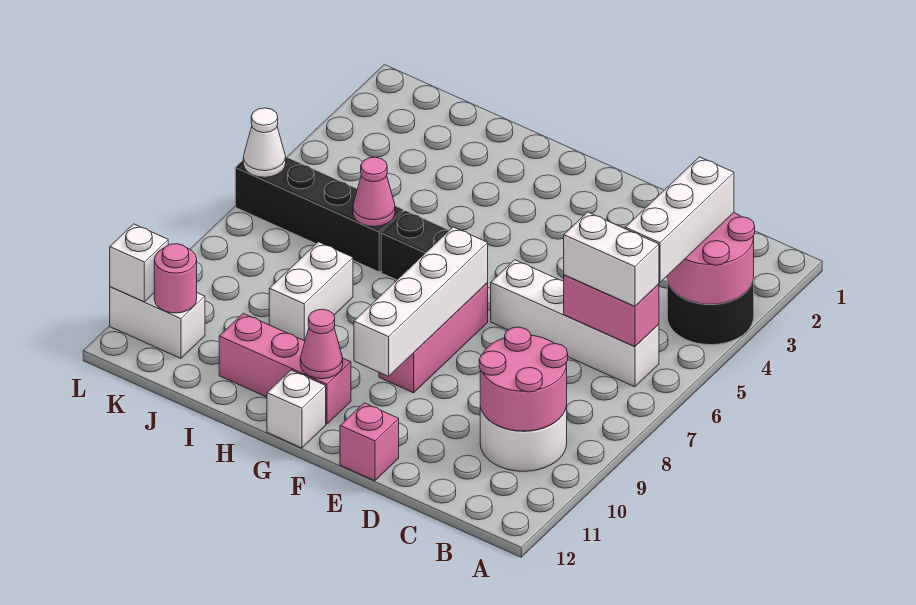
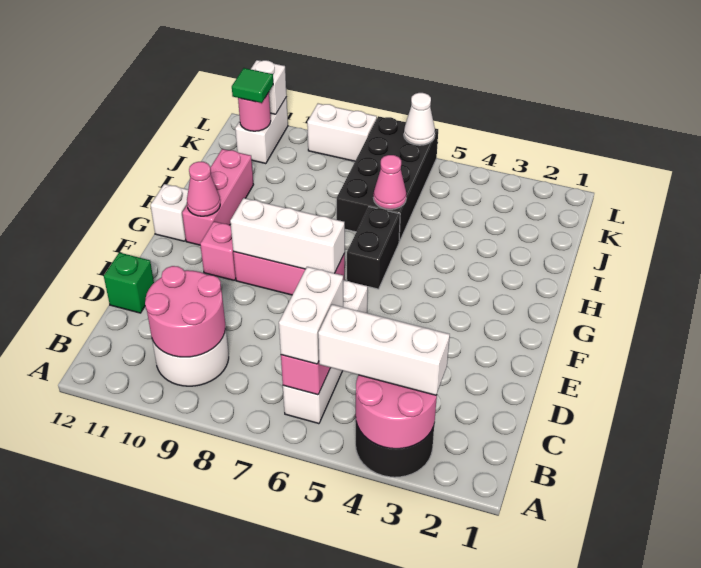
none -> green brick D12 level 1
pink brick E12 level 1 -> pink brick F10 level 1
white brick F7:F10 level 2 -> white brick F7:F9 level 2
black brick I6:L6 level 1 -> black brick I6:L7 level 1
white brick I8:I9 level 1 -> white brick L8:L9 level 1
none -> green tile K11 level 3

